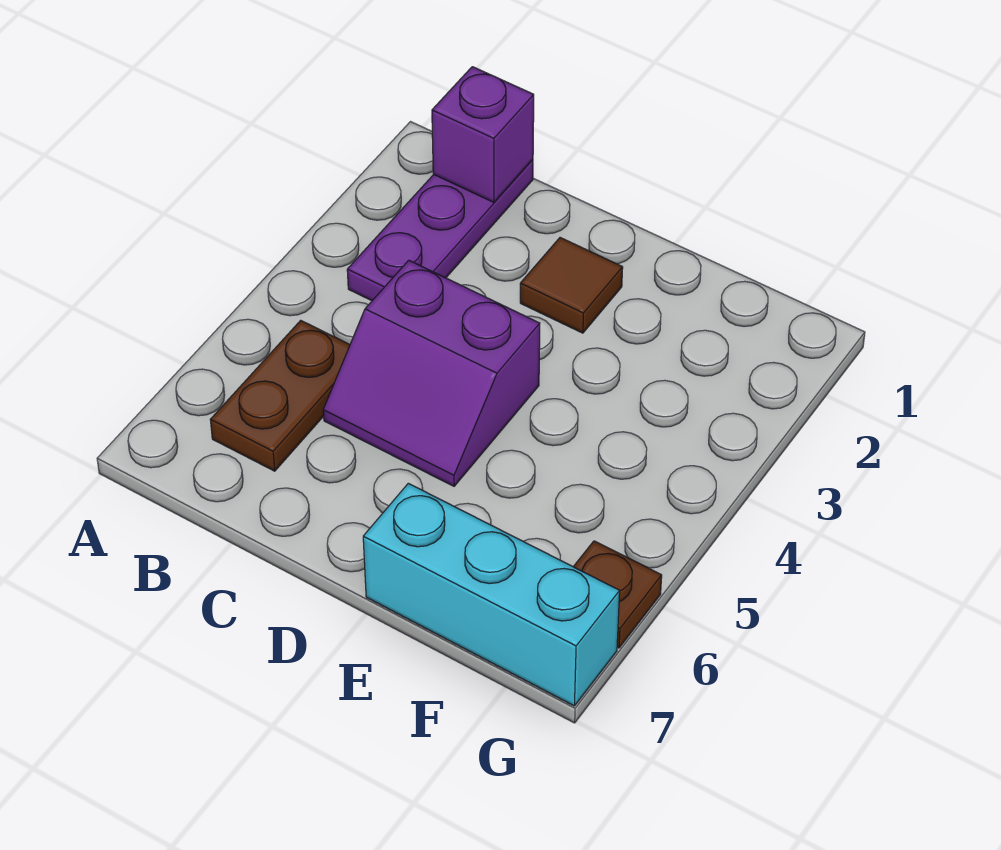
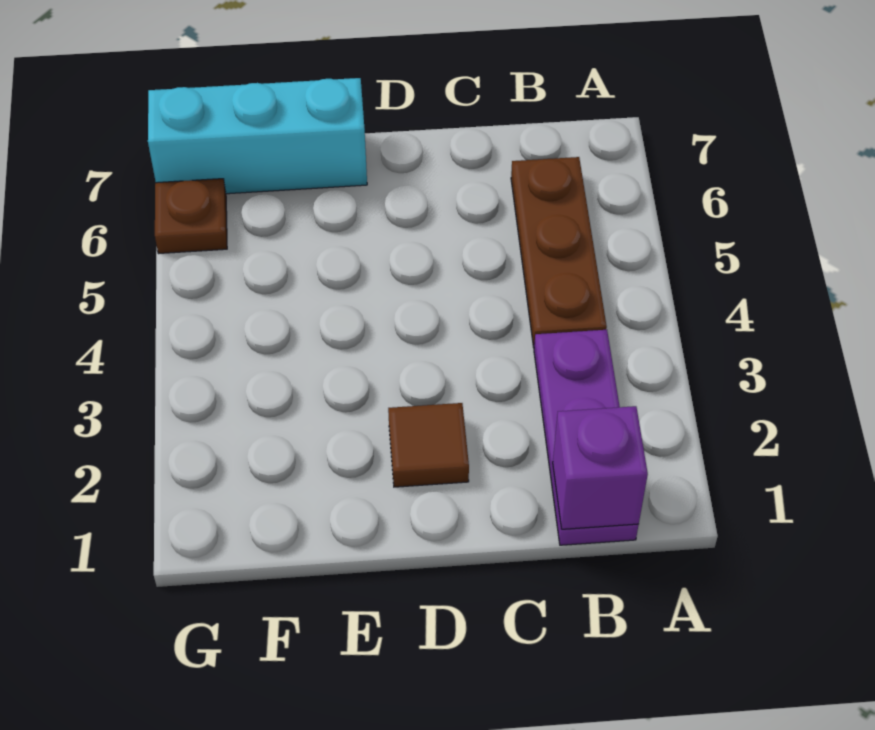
brown plate B5:B6 level 1 -> brown plate B4:B6 level 1
purple slope C4:D5 level 1 top 4 -> none

